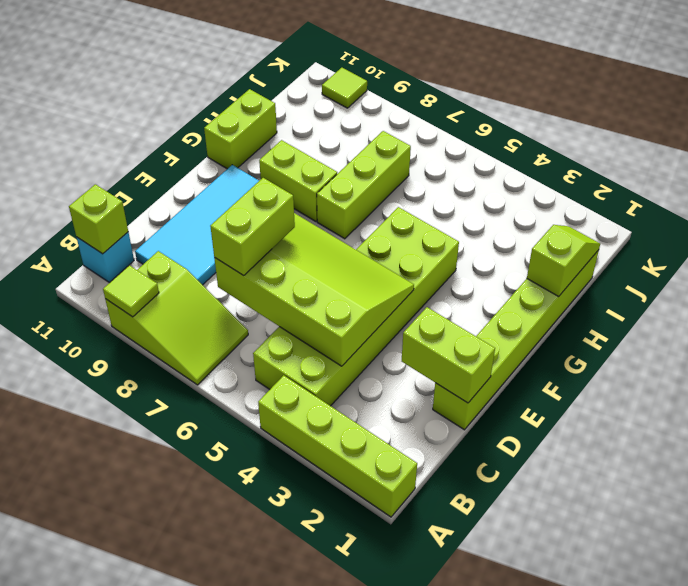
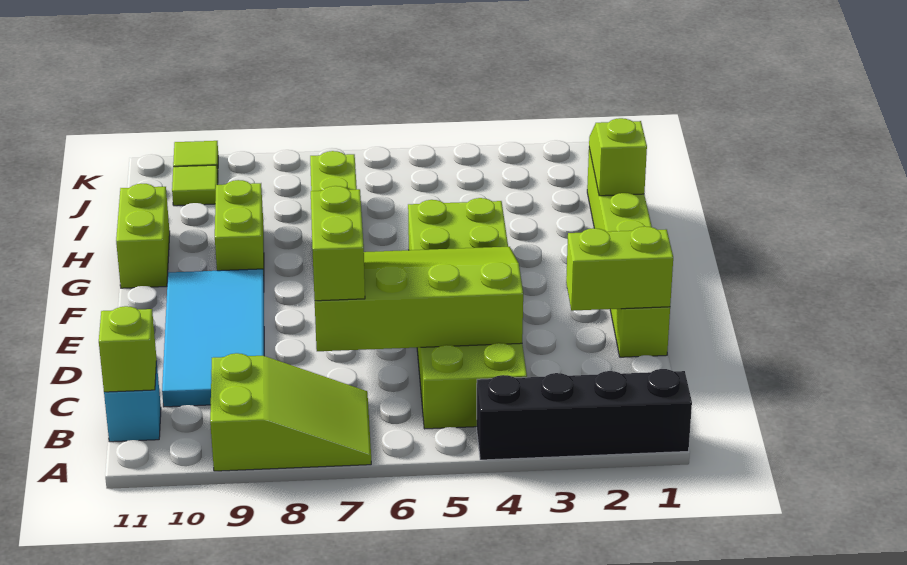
lime brick A1:A4 level 1 -> black brick A1:A4 level 1
lime tile A9 level 2 -> lime tile J10 level 1
lime brick G8:G9 level 1 -> lime brick G9:H9 level 1

